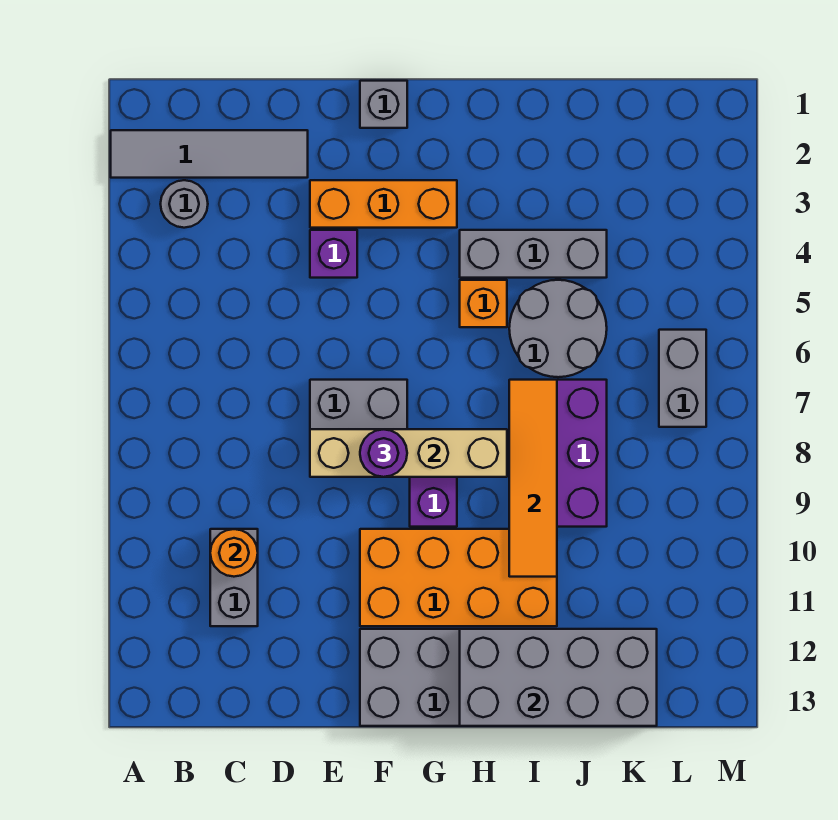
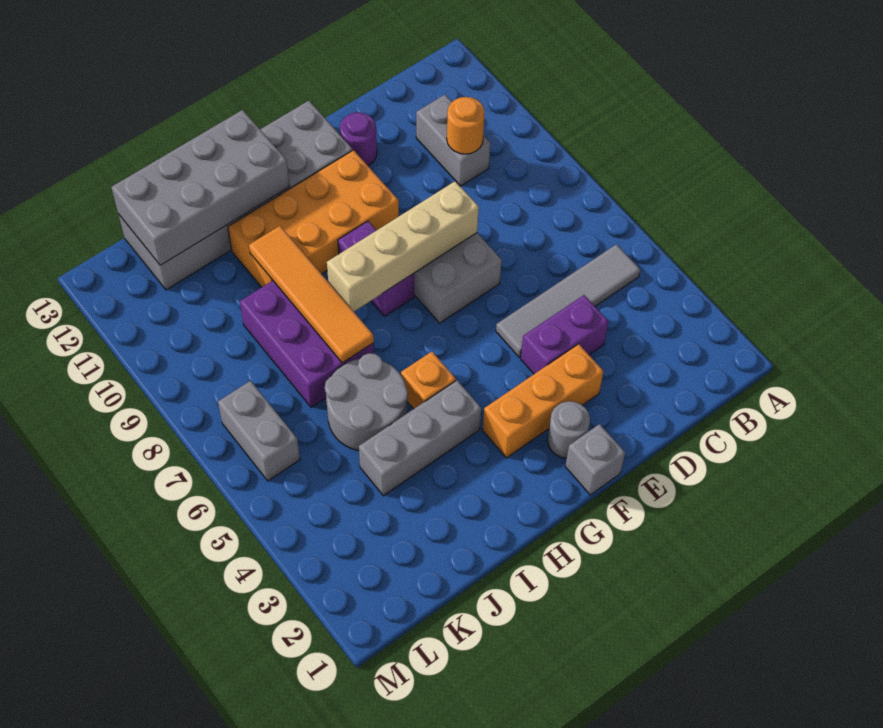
grey tile A2:D2 level 1 -> grey tile B5:E5 level 1
grey round brick B3 level 1 -> grey round brick F2 level 1
purple brick E4 level 1 -> purple brick D4:E4 level 1
purple round brick F8 level 3 -> purple round brick E12 level 1

